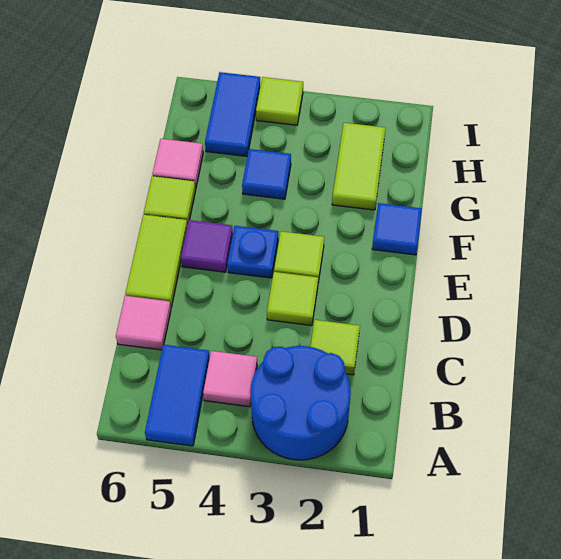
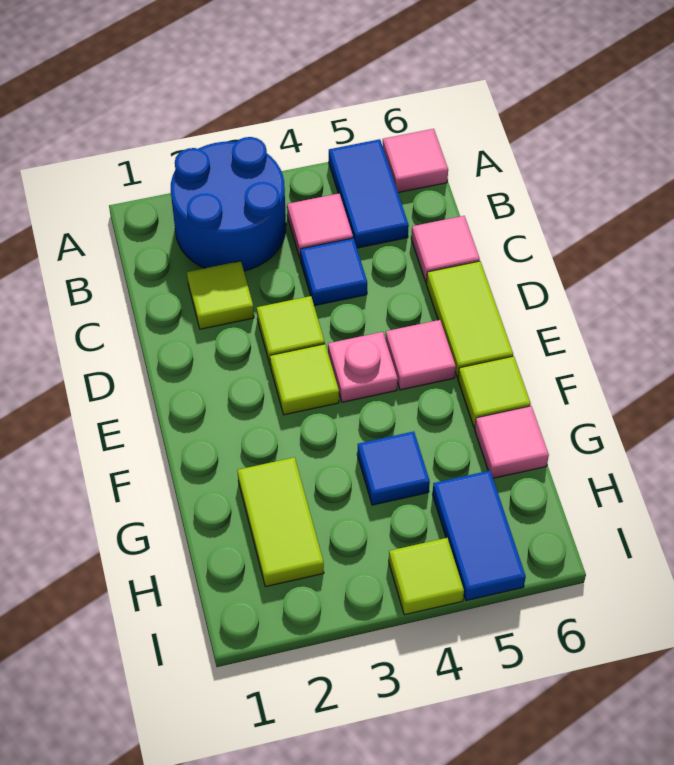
none -> pink tile A6 level 1
blue plate E4 level 1 -> pink plate E4 level 1
purple tile E5 level 1 -> pink tile E5 level 1
blue tile F1 level 1 -> blue tile C4 level 1

